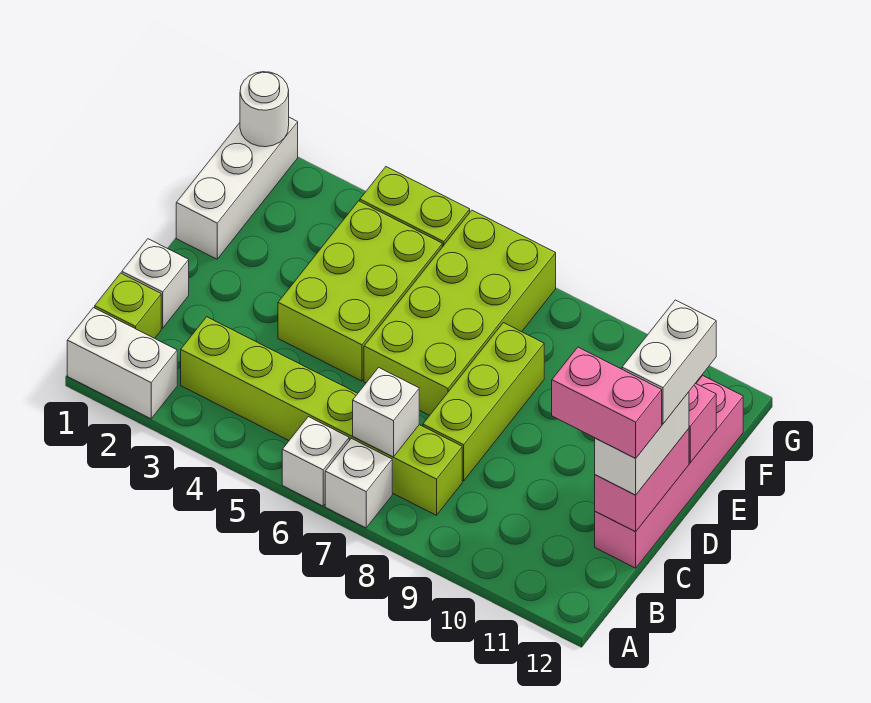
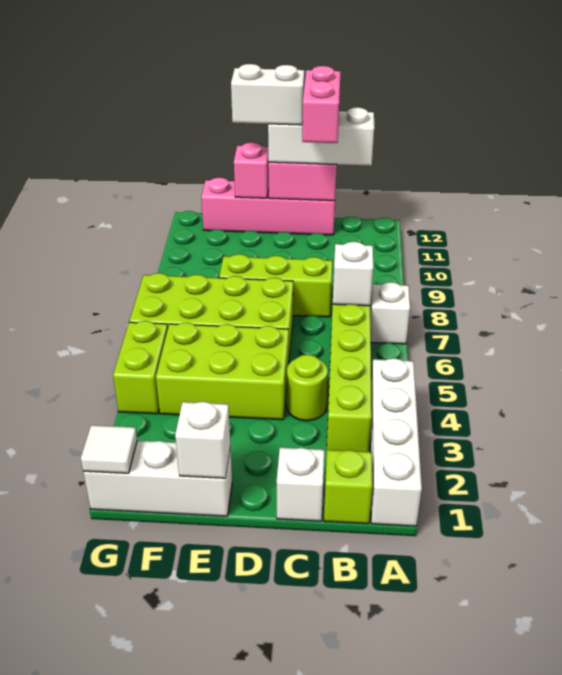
white brick A1:A2 level 1 -> white brick A1:A4 level 1
white brick A6 level 1 -> white brick E1 level 2
none -> lime round brick C4 level 1
white brick C12:D12 level 3 -> white brick B12:D12 level 3
white round brick G1 level 2 -> white tile G1 level 2

